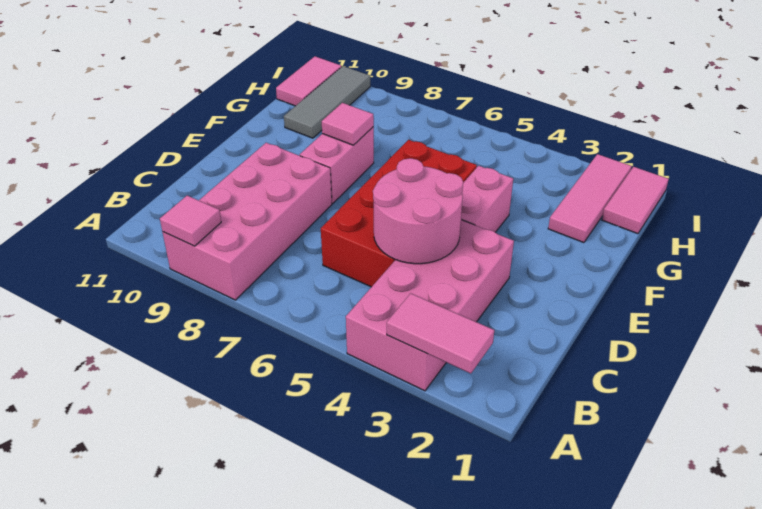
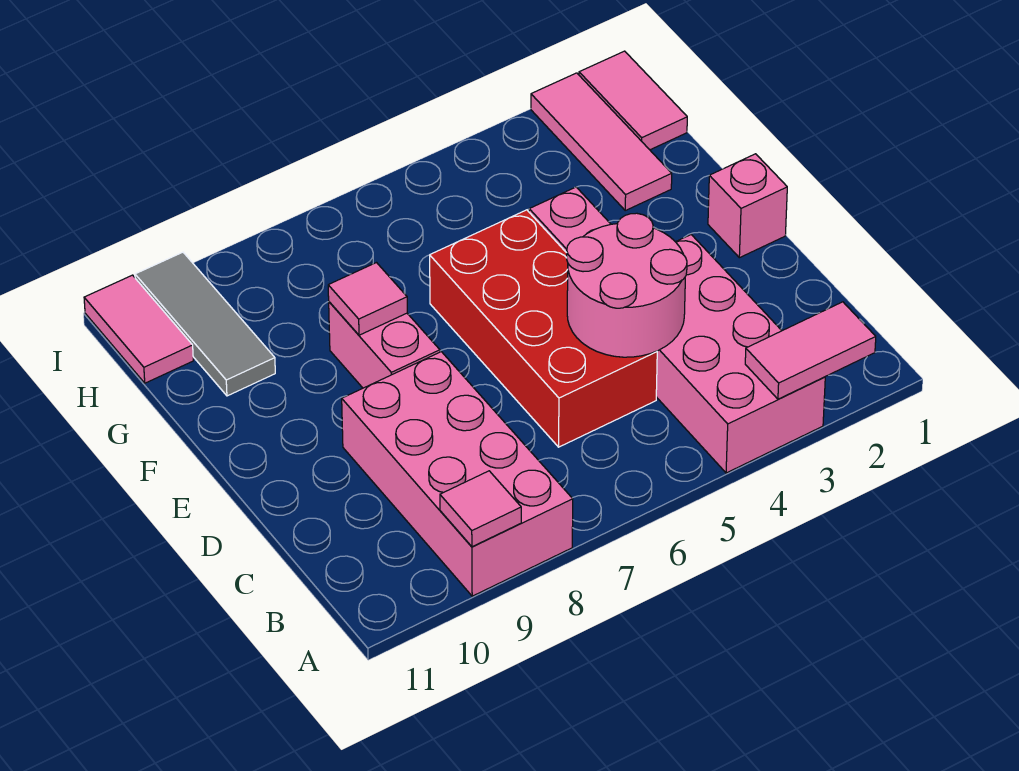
none -> pink brick E1 level 1

